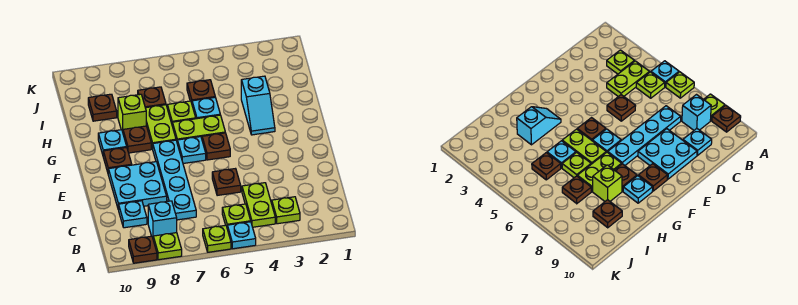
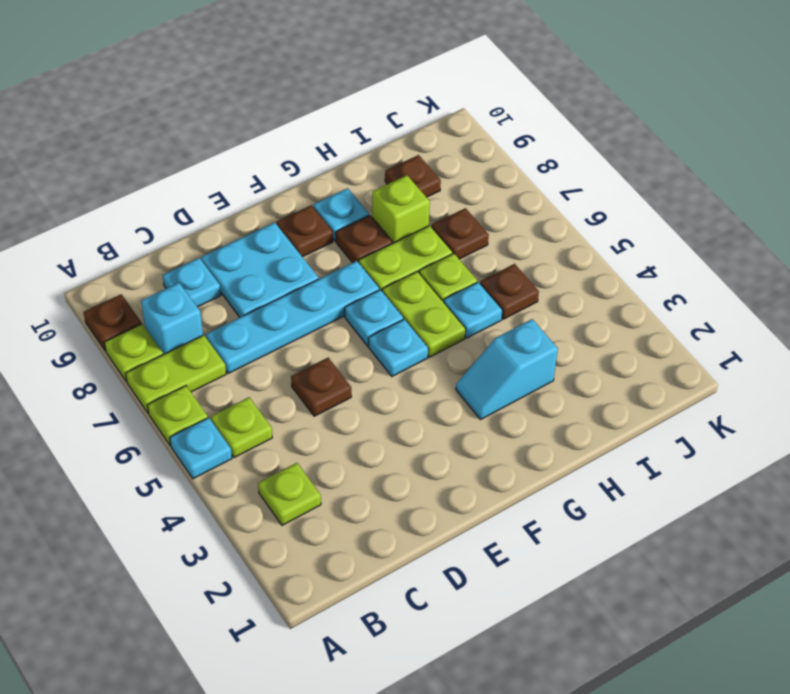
lime plate B4:C4 level 1 -> lime plate A7:B7 level 1
brown plate F5 level 1 -> cyan plate F5 level 1

